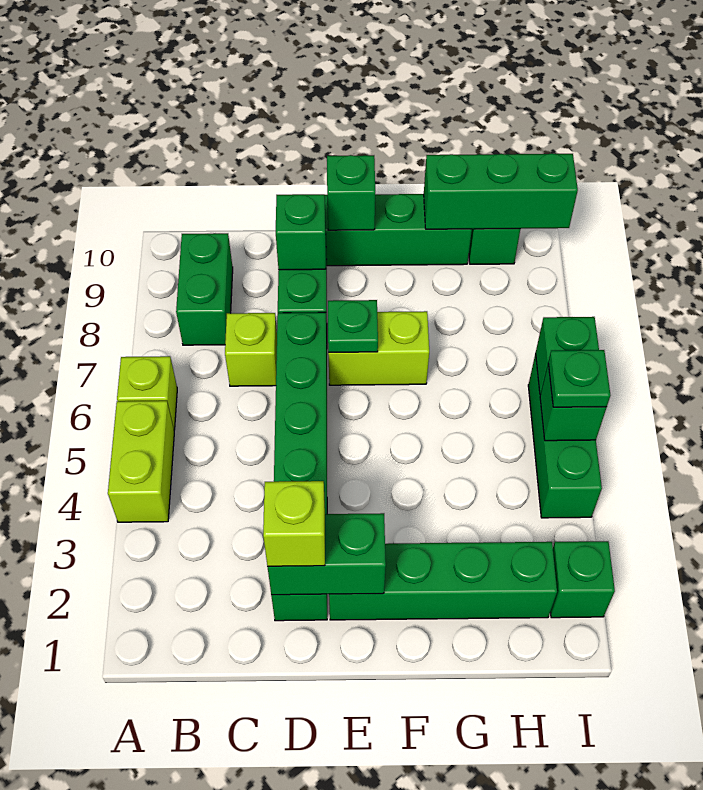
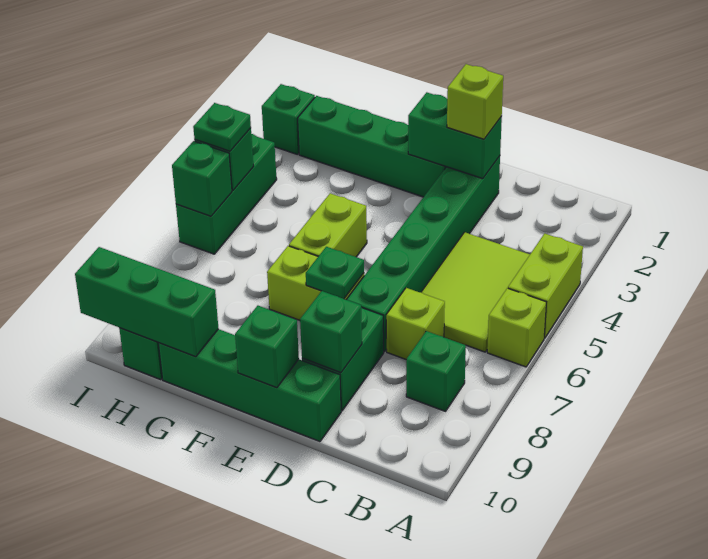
none -> lime tile B4:C6 level 1
green brick B8:B9 level 1 -> green brick B8 level 1
none -> lime brick F5:F6 level 1

